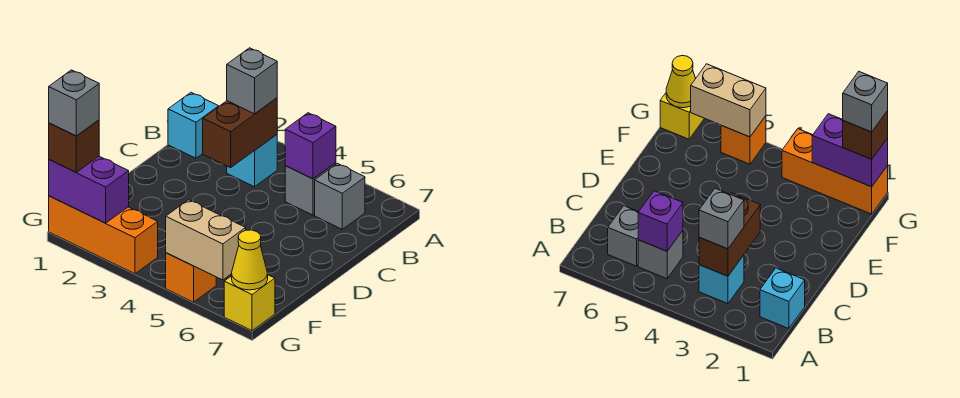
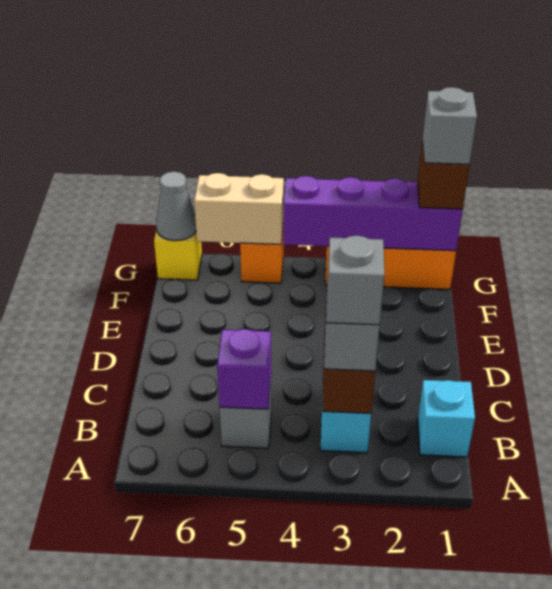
grey brick B6 level 1 -> grey brick B3 level 4
purple brick G1:G2 level 2 -> purple brick G1:G4 level 2
yellow cone G7 level 2 -> grey cone G7 level 2

